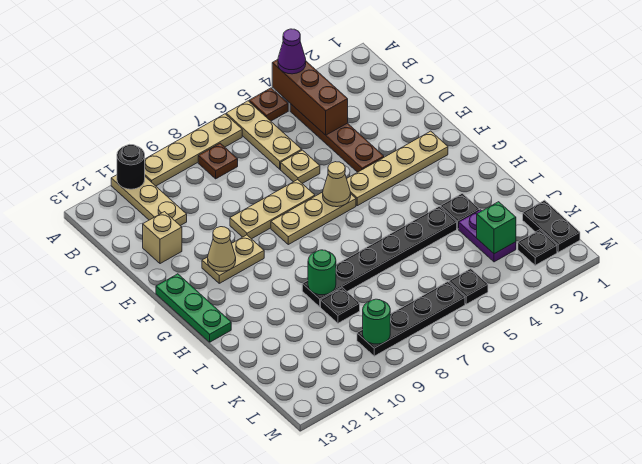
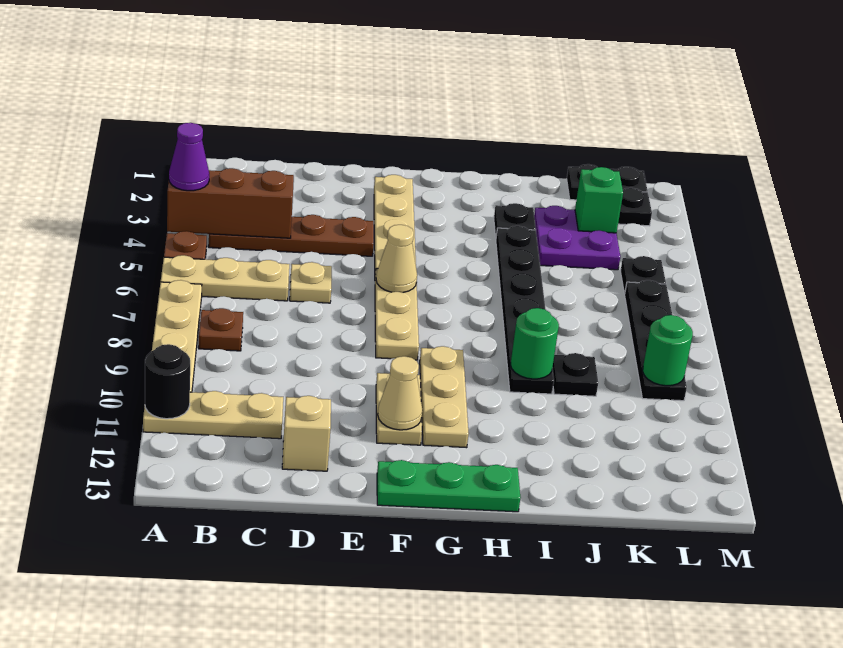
tan plate E7:E9 level 1 -> tan plate G9:G11 level 1
purple plate J3:K3 level 1 -> purple plate J3:K4 level 1

